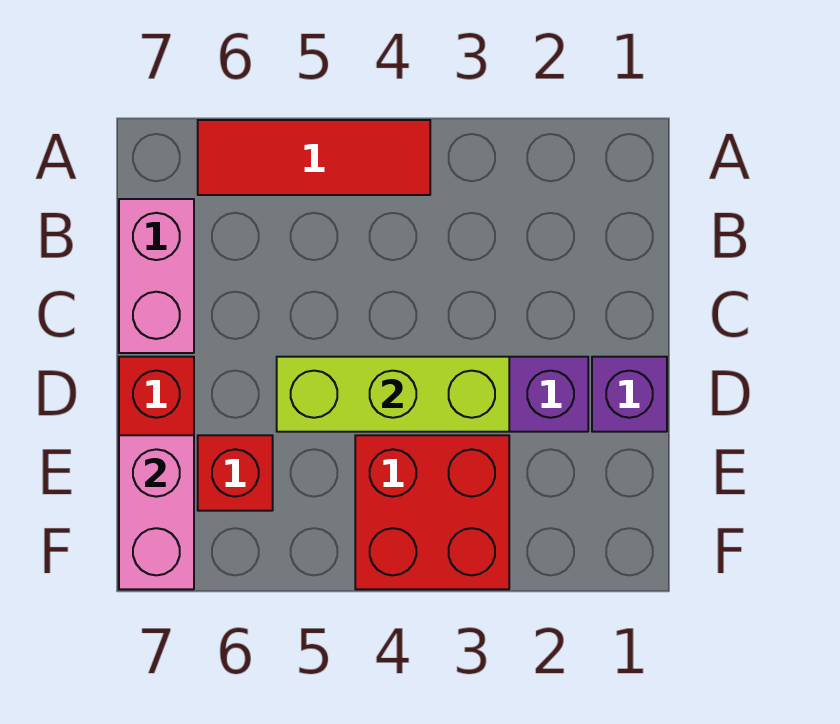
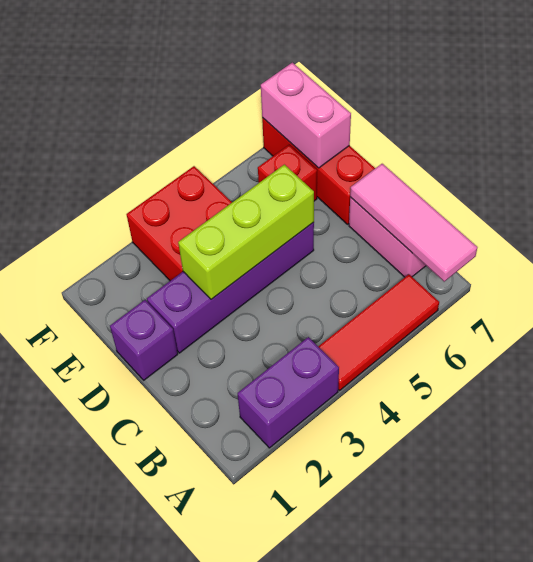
none -> purple brick A2:A3 level 1
none -> pink tile A7:C7 level 2

